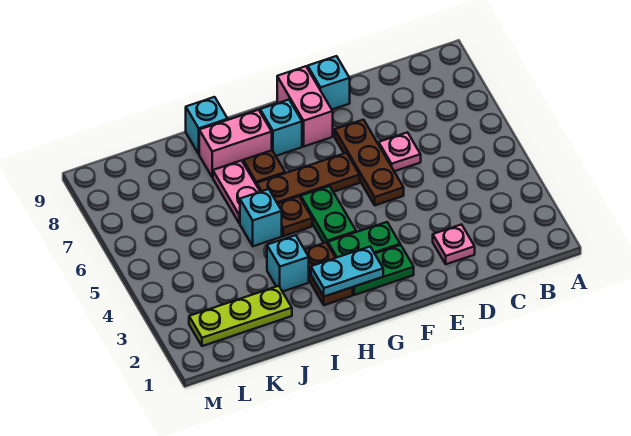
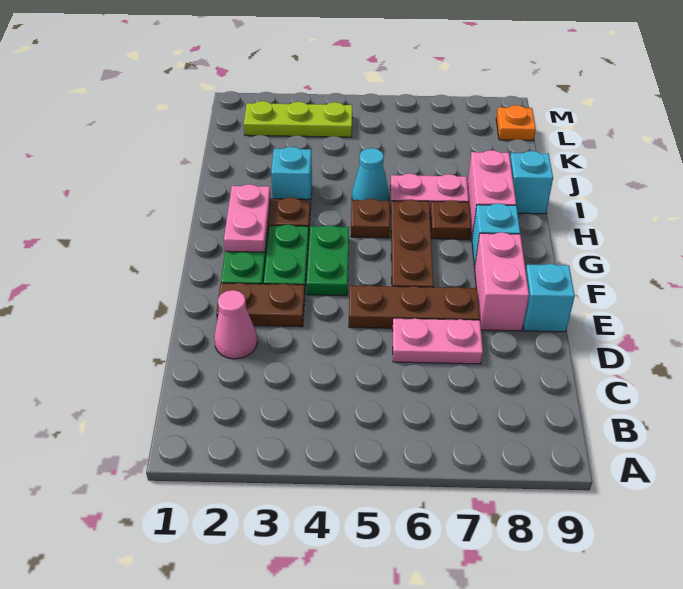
pink plate D2 level 1 -> pink cone D2 level 1
pink plate D6 level 1 -> pink plate D6:D7 level 1
none -> brown plate E2:E3 level 1
pink brick F8:F9 level 1 -> pink brick E8:F8 level 1
cyan plate G2:H2 level 2 -> pink plate G2:H2 level 2
green plate G4:G5 level 1 -> green plate F4:G4 level 1
cyan brick I5 level 1 -> cyan cone I5 level 1
lime plate J2:L2 level 1 -> lime plate L2:L4 level 1
none -> orange plate L9 level 1

